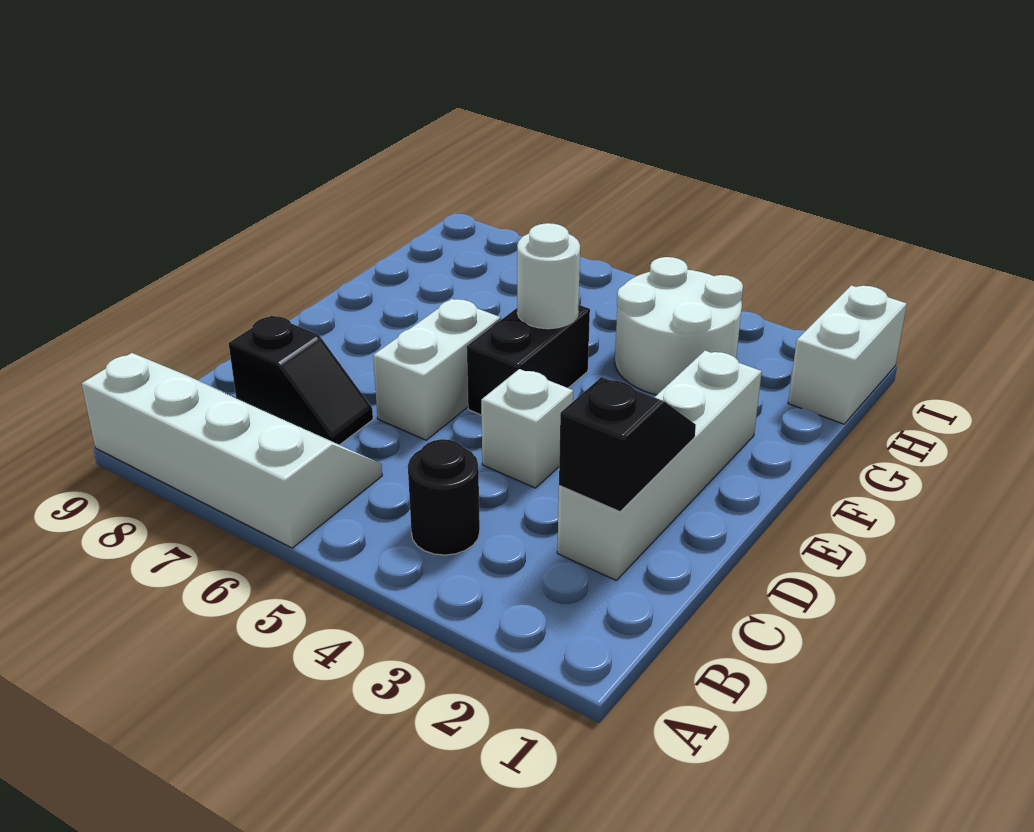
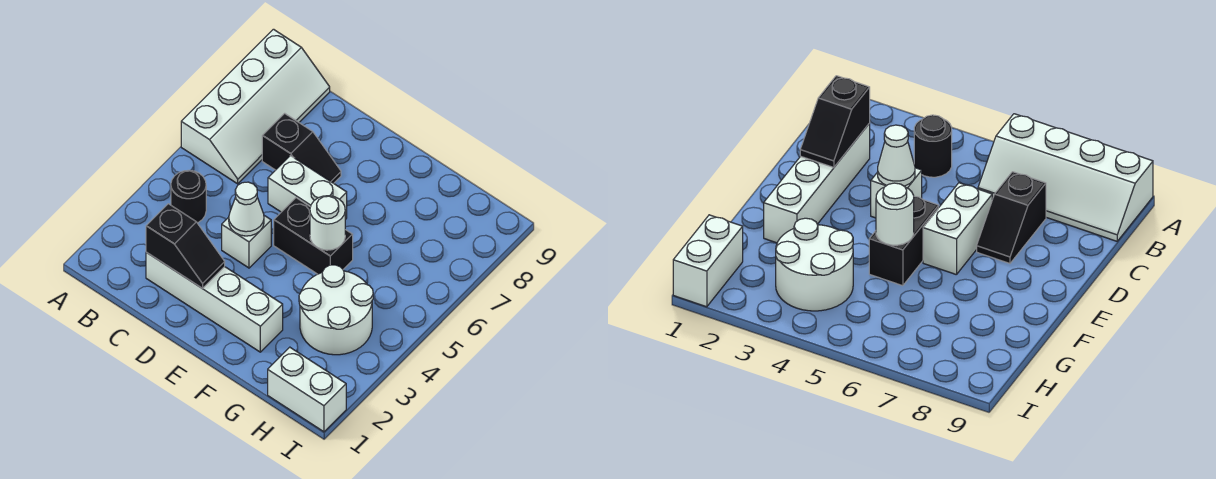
black slope C7:C8 level 1 top 8 -> black slope C7:D7 level 1 top C
none -> white cone D4 level 2

